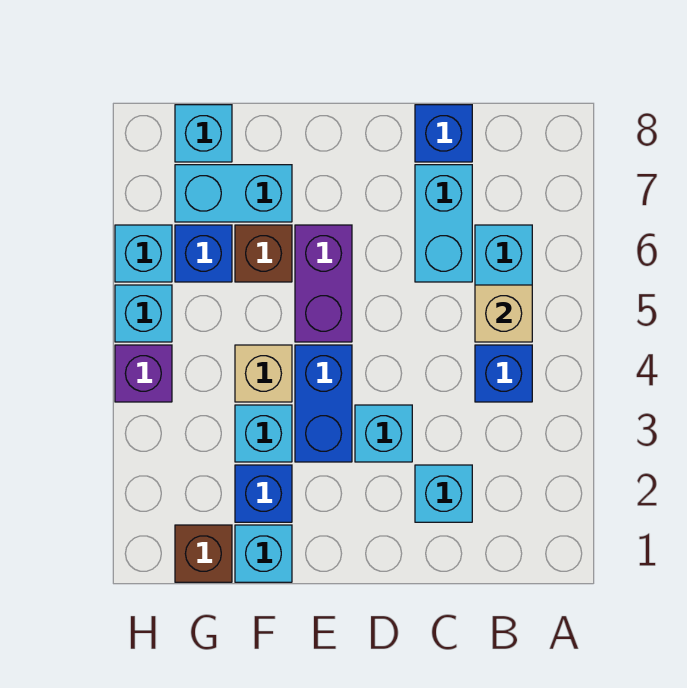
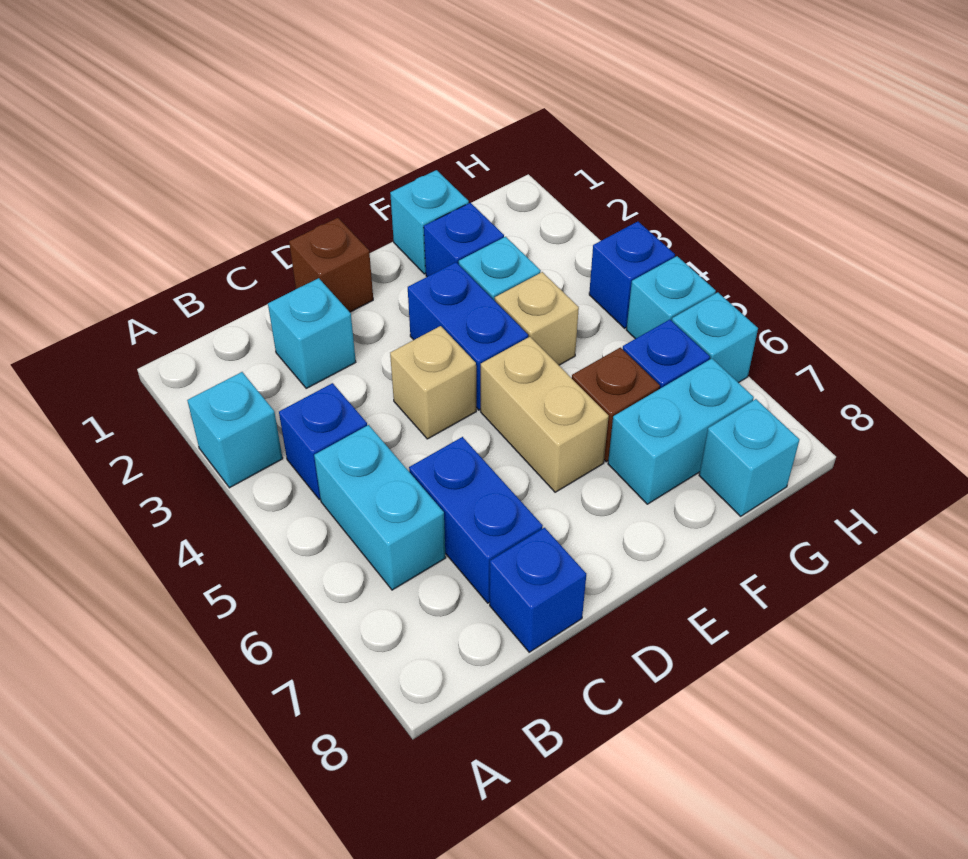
tan brick B5 level 2 -> tan brick D4 level 1
cyan brick C6:C7 level 1 -> blue brick C6:C7 level 1
cyan brick D3 level 1 -> cyan brick A3 level 1
purple brick E5:E6 level 1 -> tan brick E5:E6 level 1
brown brick G1 level 1 -> brown brick D1 level 1
purple brick H4 level 1 -> blue brick H4 level 1

